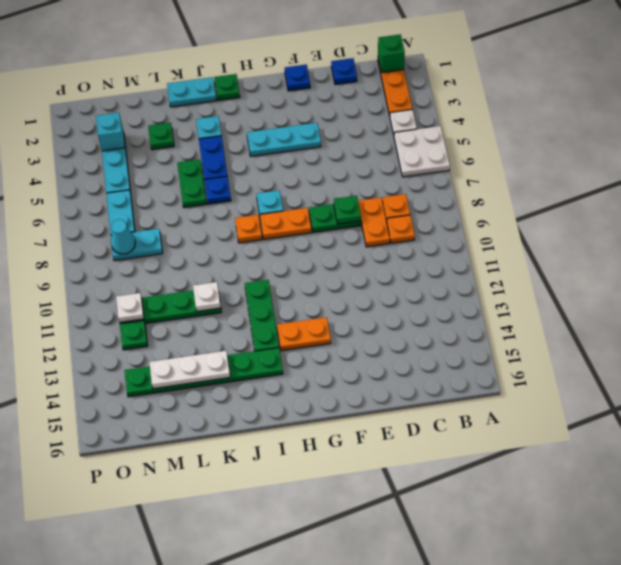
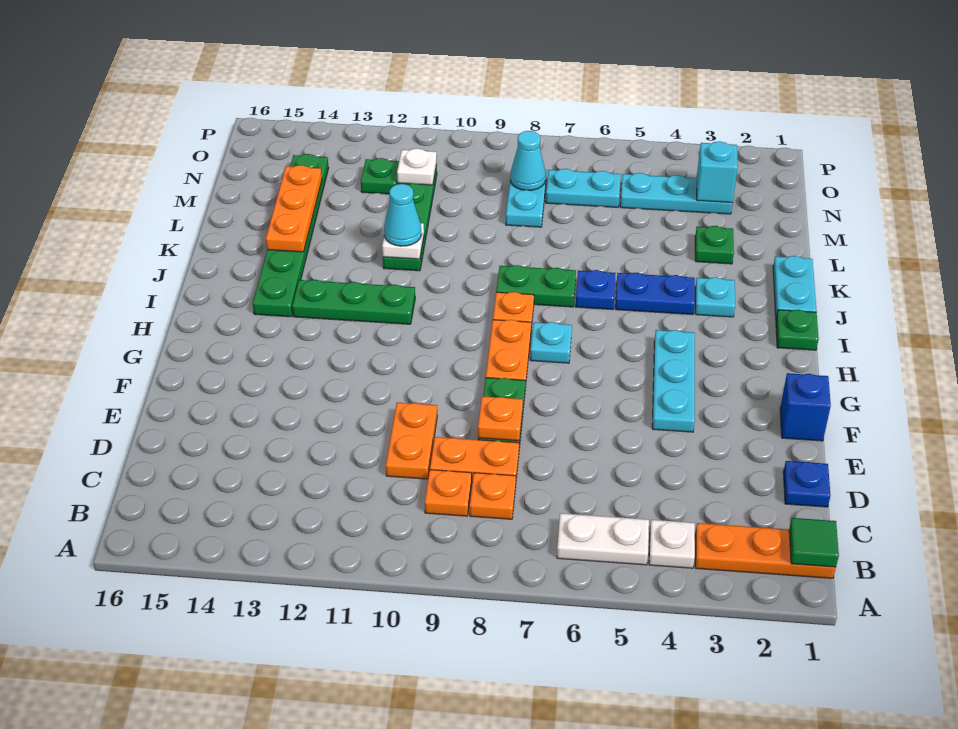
white plate A5:B6 level 1 -> white plate B5:B6 level 1
green brick B1 level 2 -> green tile B1 level 2
green plate E8 level 2 -> orange plate E8 level 2
blue plate F1 level 1 -> blue brick F1 level 1
orange plate G13:H13 level 1 -> orange plate D10:E10 level 1
green plate K5:K6 level 1 -> green plate J7:J8 level 1
none -> cyan cone K11 level 3
white plate K14:M14 level 2 -> orange plate K14:M14 level 2

